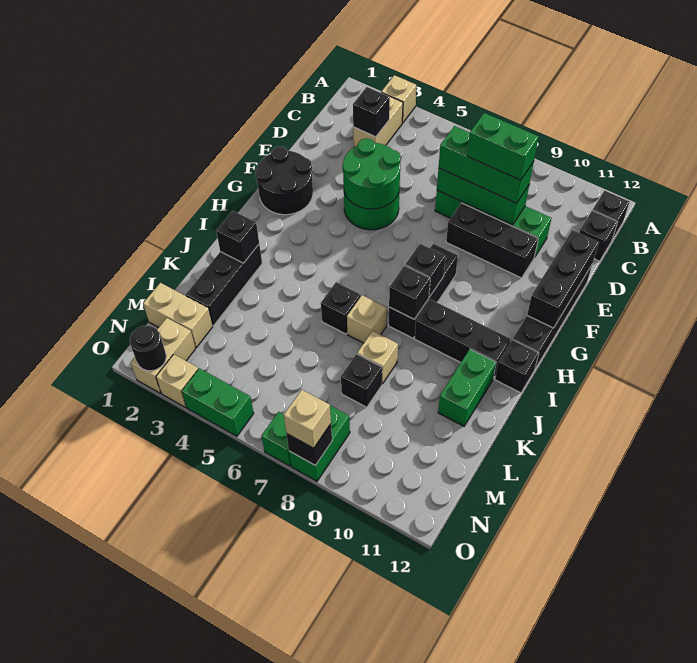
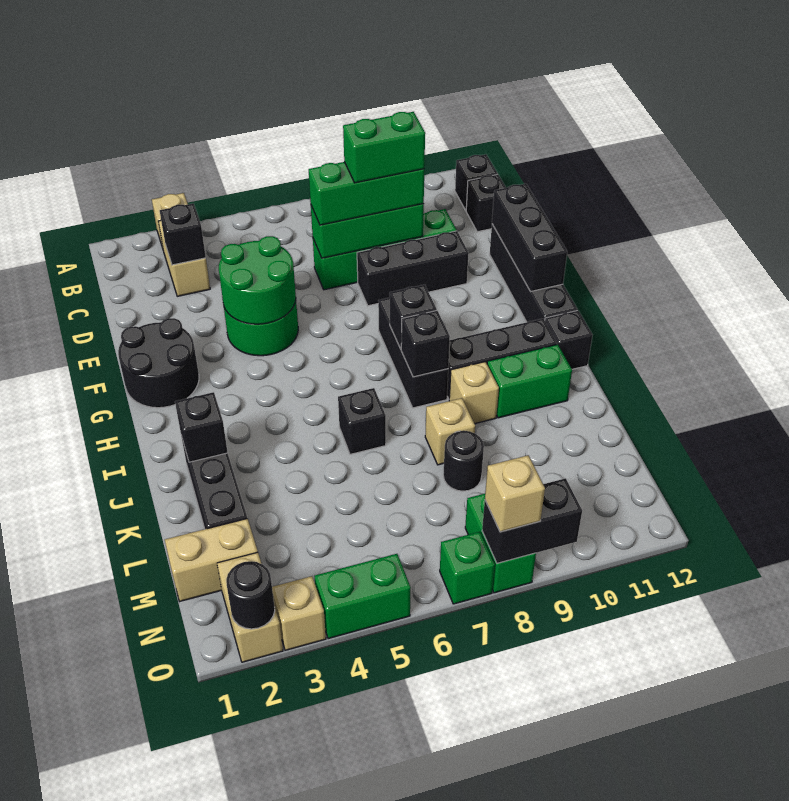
tan brick J7 level 1 -> tan brick J9 level 1
green brick J11:K11 level 1 -> green brick J10:J11 level 1
black brick L8 level 1 -> black round brick L8 level 1
black brick O8 level 2 -> black brick O8:O9 level 2

